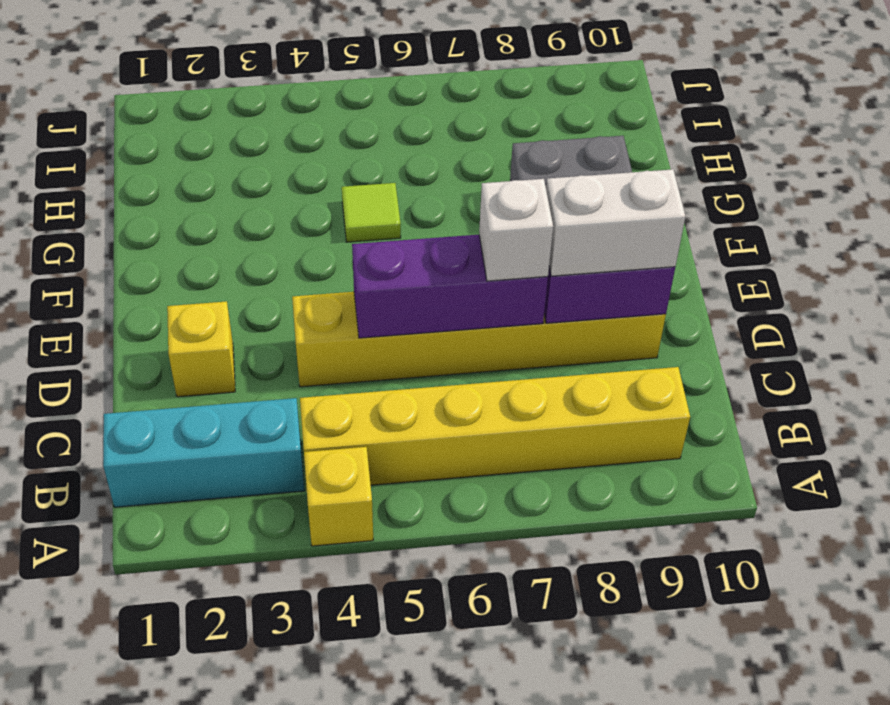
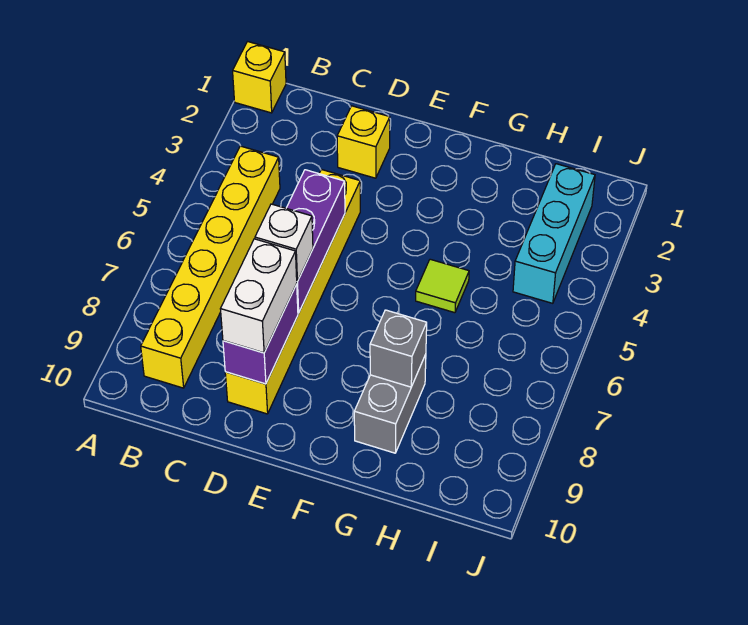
yellow brick A4 level 1 -> yellow brick A1 level 1
cyan brick B1:B3 level 1 -> cyan brick I2:I4 level 1
none -> grey brick G8 level 2

